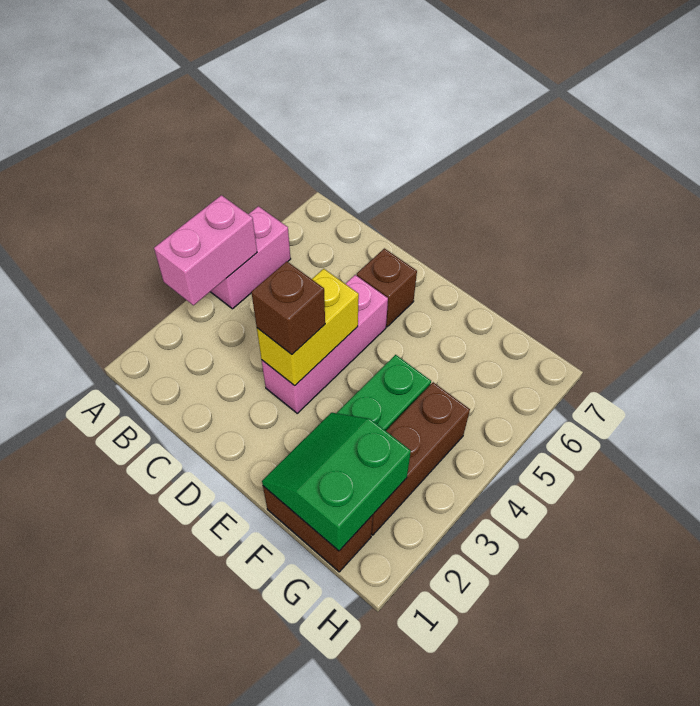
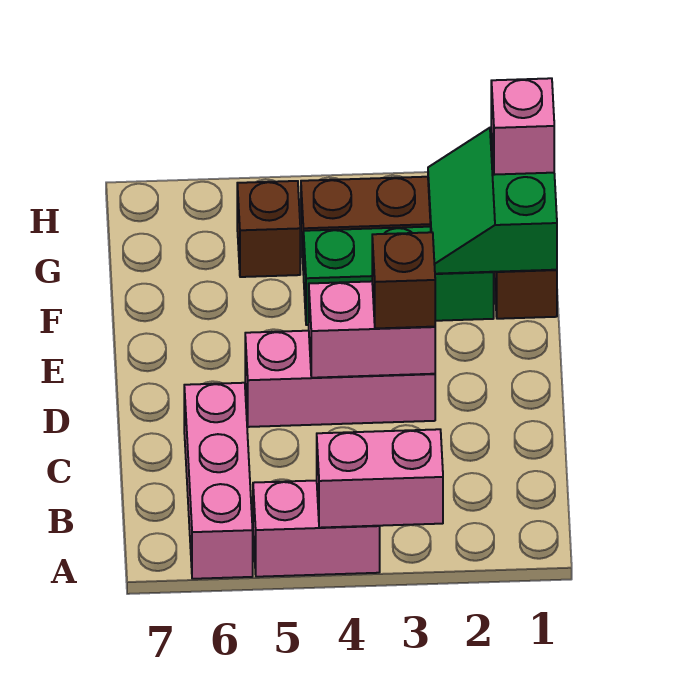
none -> pink brick A6:C6 level 1
yellow brick D3:D4 level 2 -> pink brick D3:D4 level 2
brown brick D6 level 1 -> brown brick G5 level 1
green slope F1:G2 level 2 top G -> green slope F1:G2 level 2 top 1
none -> pink brick G1 level 3

